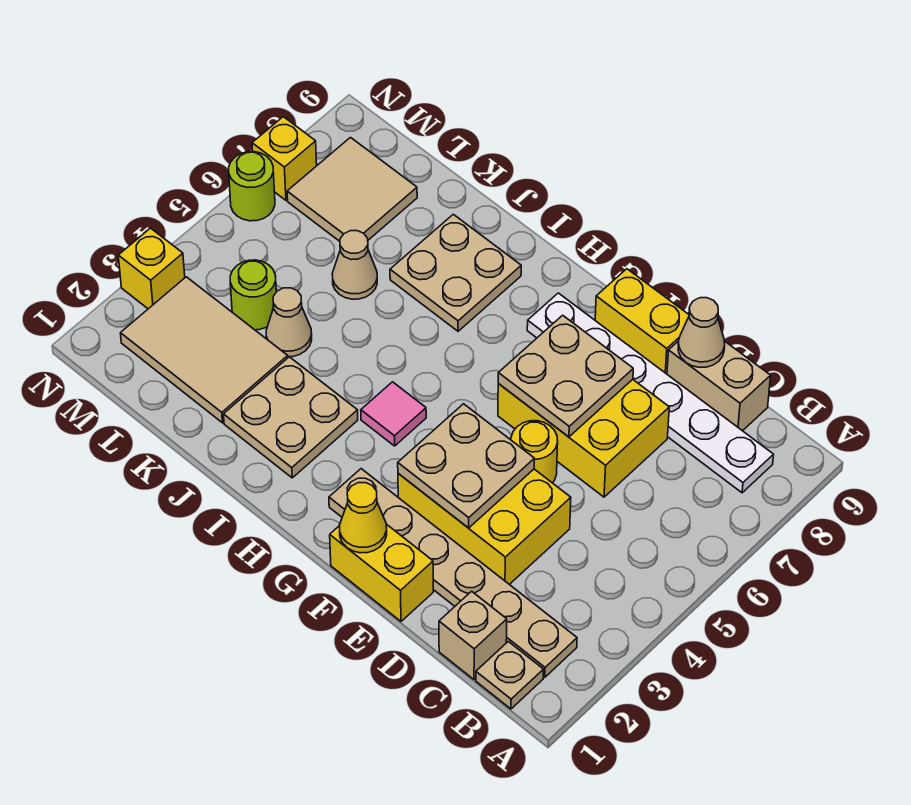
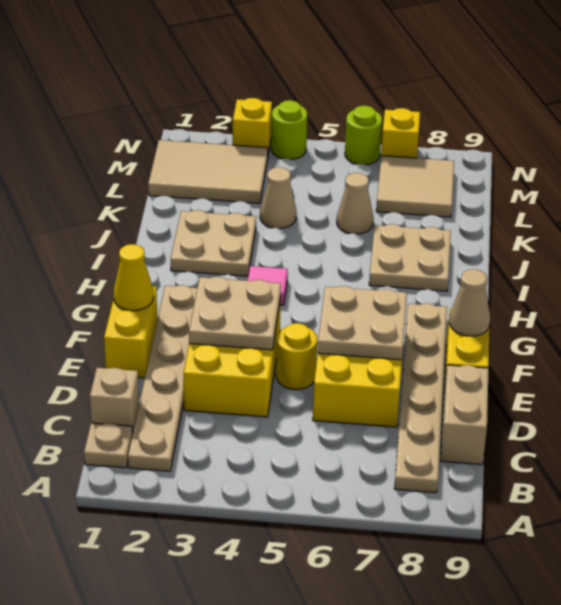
white plate B8:G8 level 1 -> tan plate B8:G8 level 1
tan cone D9 level 2 -> tan cone F9 level 2
tan tile K2:M3 level 1 -> tan tile L1:M3 level 1
lime round brick L4 level 1 -> lime round brick N4 level 1

